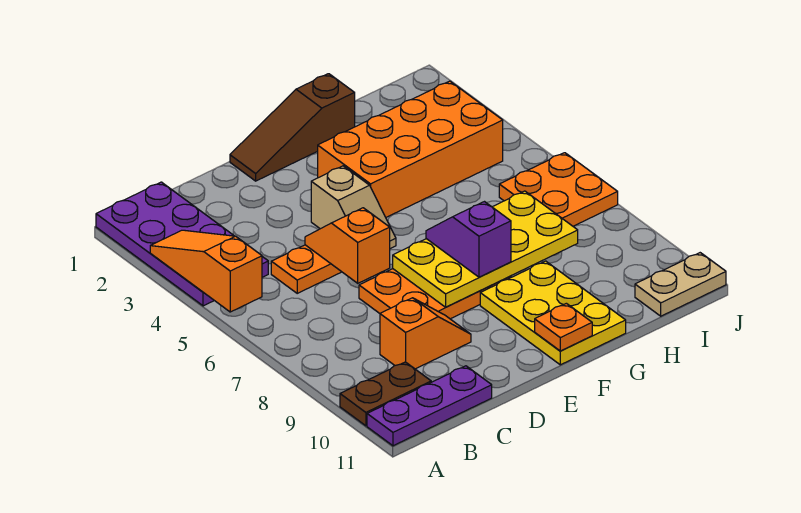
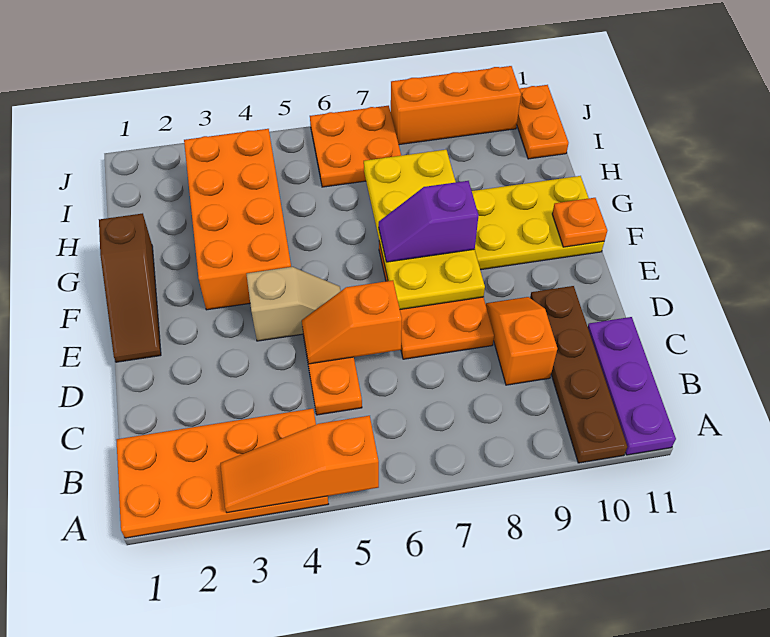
purple plate A1:B4 level 1 -> orange plate A1:B4 level 1
brown plate A10:B10 level 1 -> brown plate A10:D10 level 1
tan plate I11:J11 level 1 -> orange plate I11:J11 level 1
none -> orange brick J8:J10 level 1

